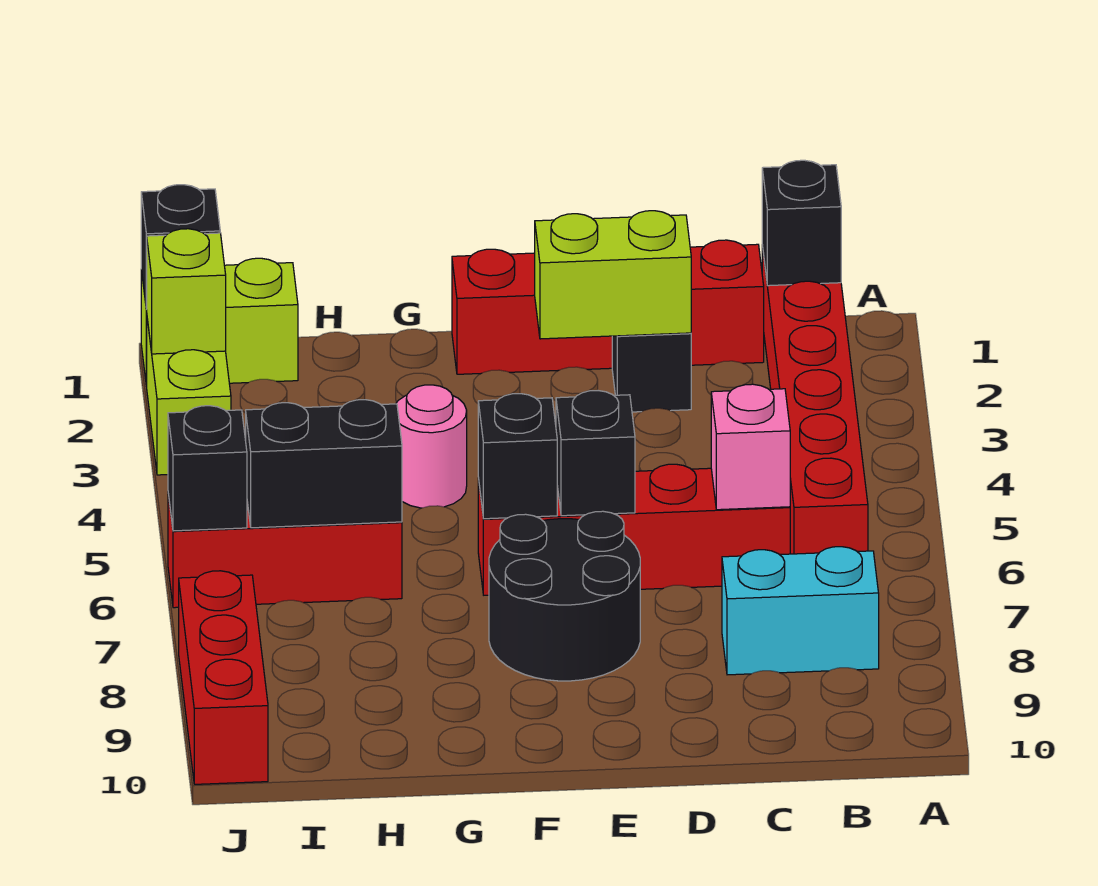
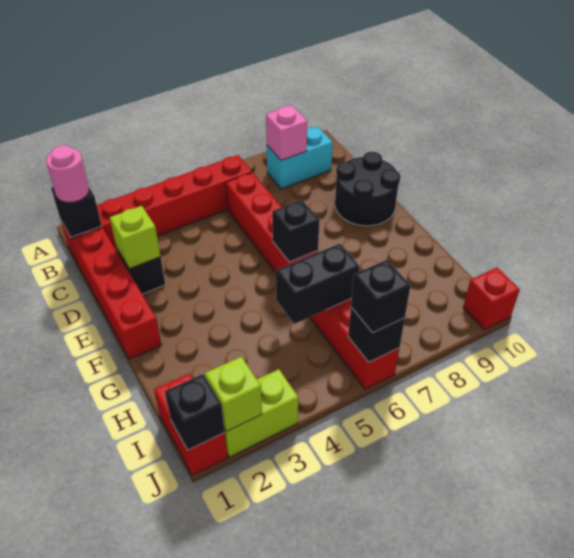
cyan brick B8:C8 level 1 -> cyan brick B8:B9 level 1
pink brick C6 level 2 -> pink brick B8 level 2
lime brick D2:E2 level 2 -> lime brick D2 level 2
black brick E6 level 2 -> black brick J6 level 3
black round brick E7:F8 level 1 -> black round brick D9:E10 level 1
pink round brick G4 level 1 -> pink round brick B1 level 3
black brick H6:I6 level 2 -> black brick H5:H6 level 2
lime brick I1:J1 level 1 -> red brick I1:J1 level 1
red brick J8:J10 level 1 -> red brick J10 level 1

